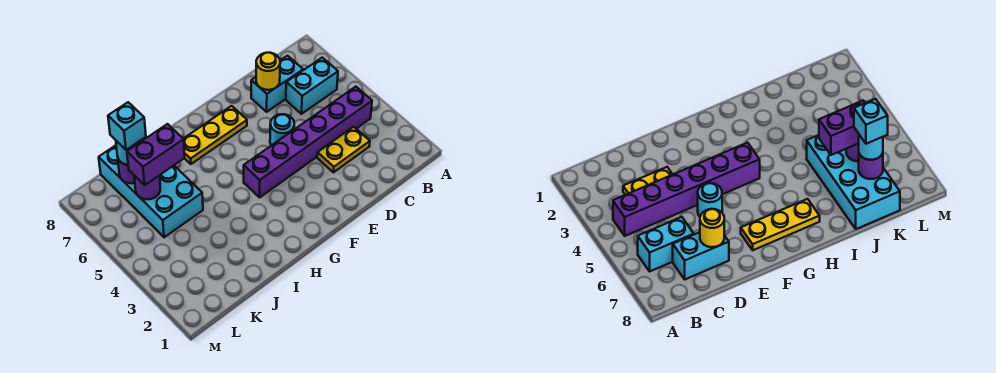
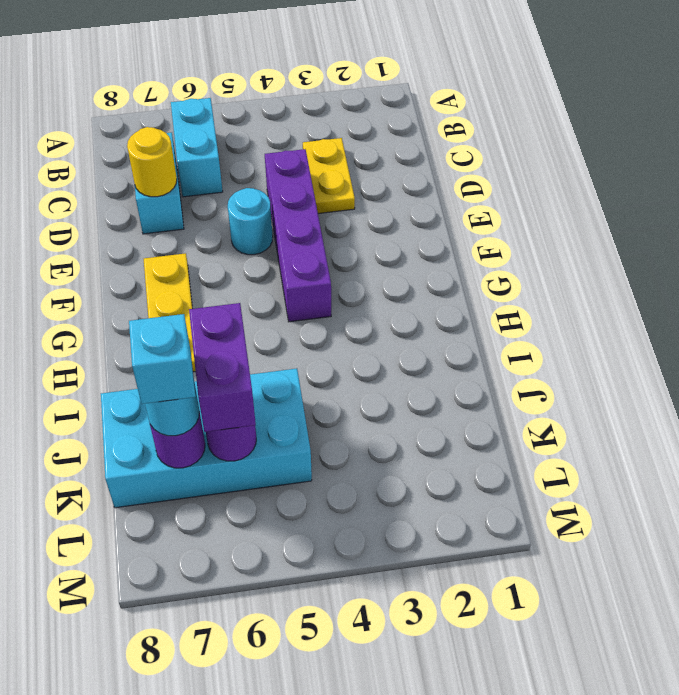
purple brick B4:G4 level 1 -> purple brick D4:G4 level 1

